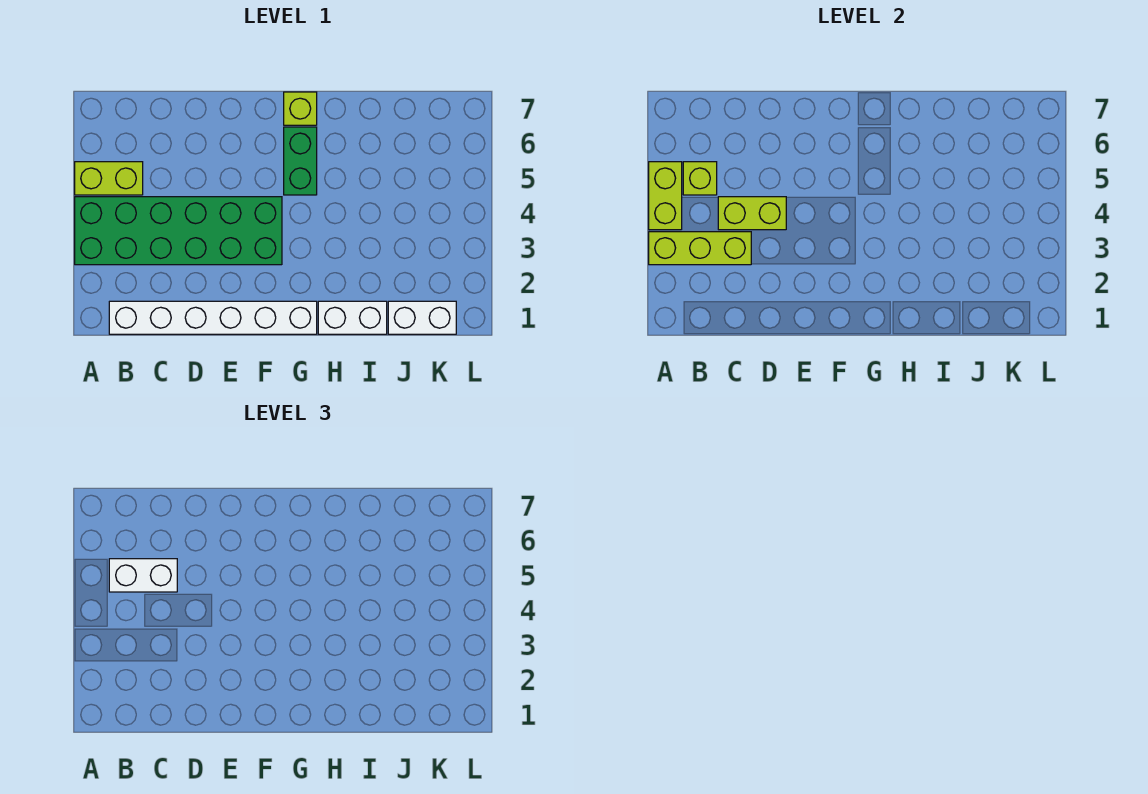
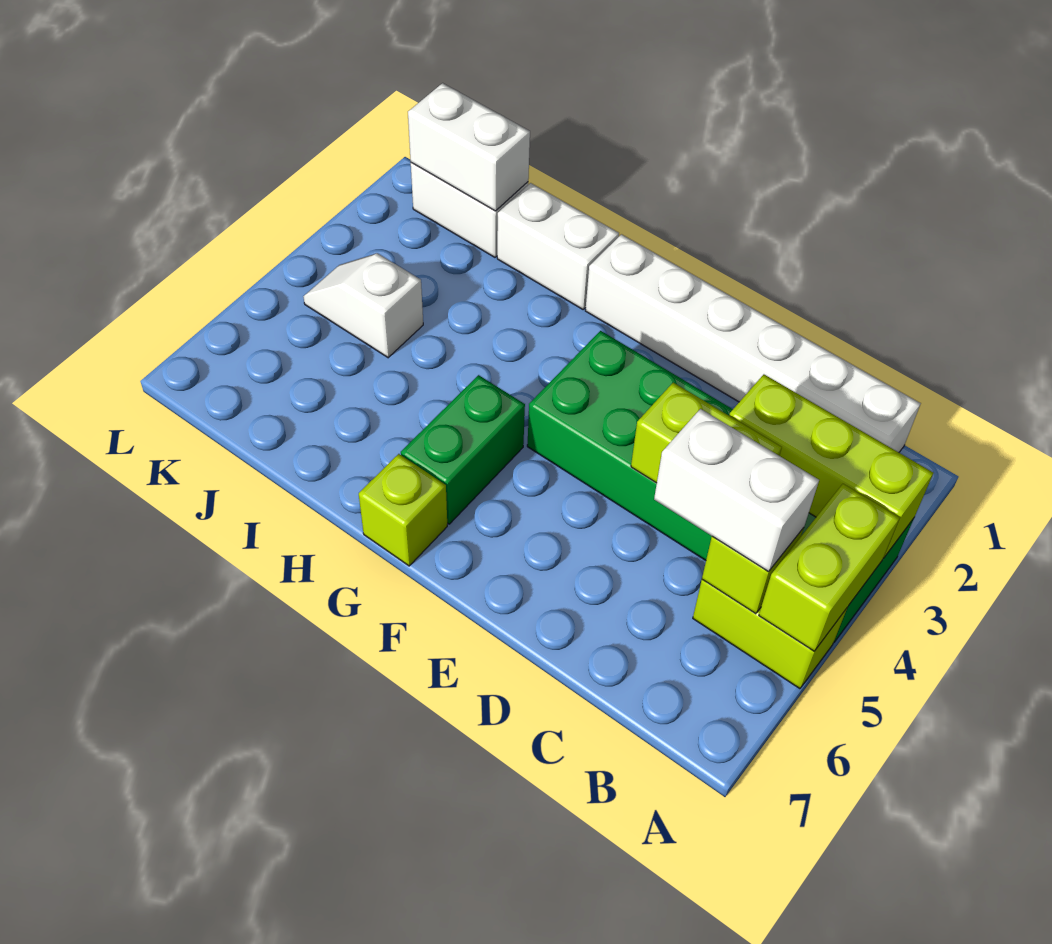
none -> white brick J1:K1 level 2
none -> white slope J4:K4 level 1 top J

